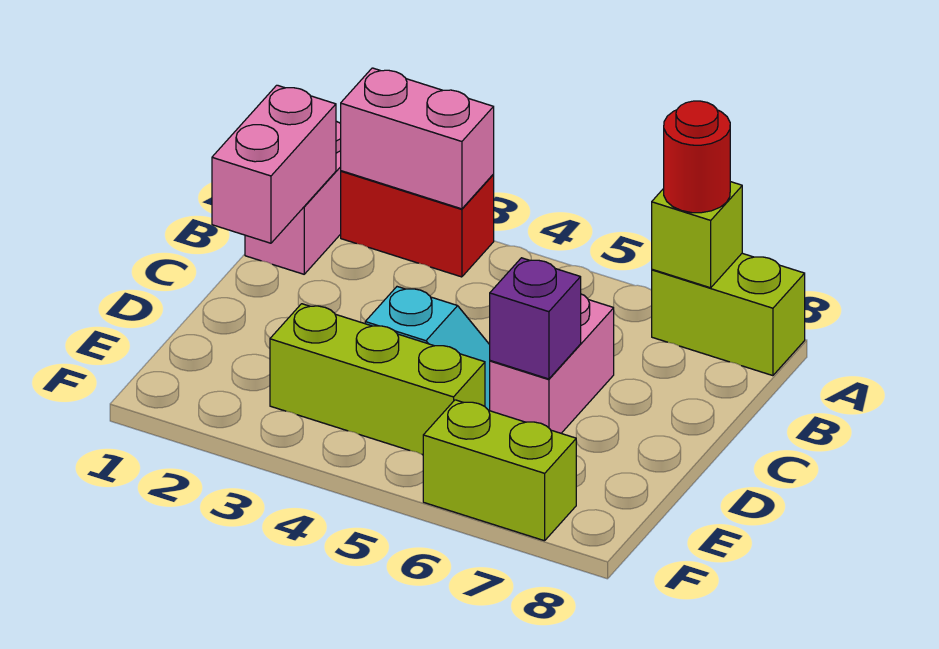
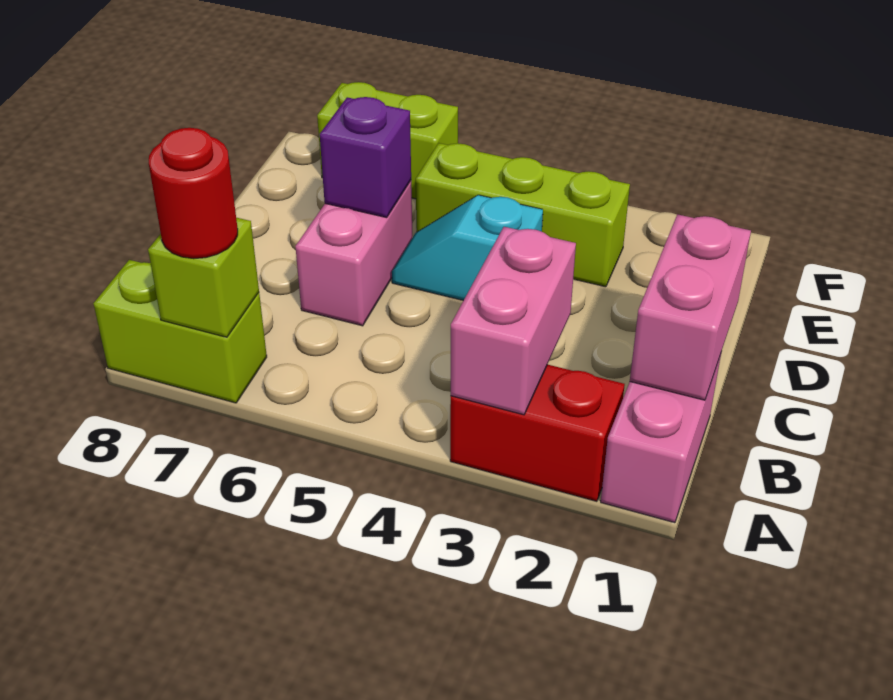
pink brick A2:A3 level 2 -> pink brick A3:B3 level 2

